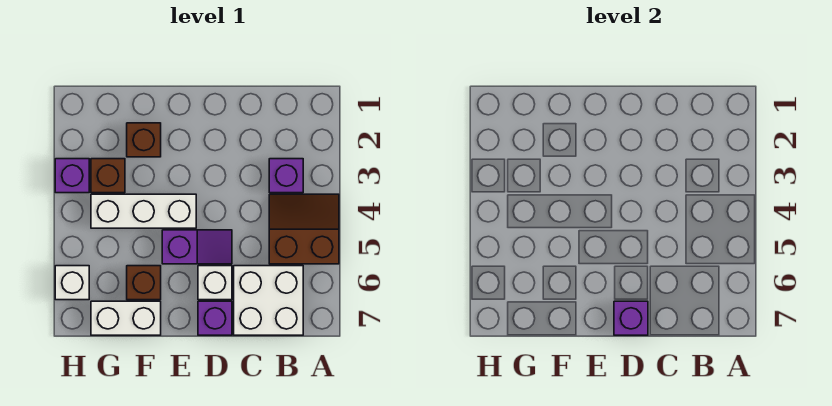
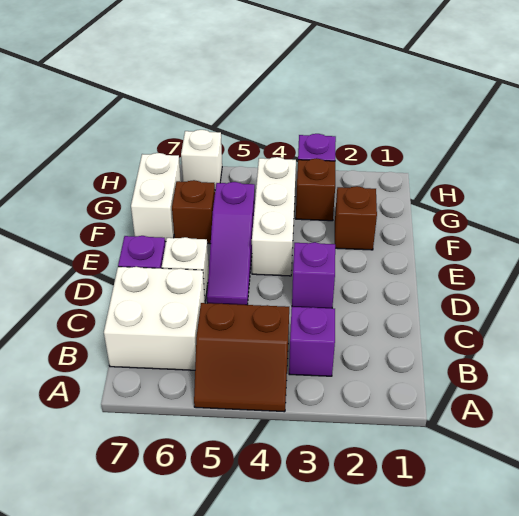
brown slope A4:B5 level 1 top 5 -> brown slope A4:B5 level 1 top B
purple slope D5:E5 level 1 top E -> purple slope D5:F5 level 1 top F
purple brick D7 level 2 -> purple brick D3 level 1

